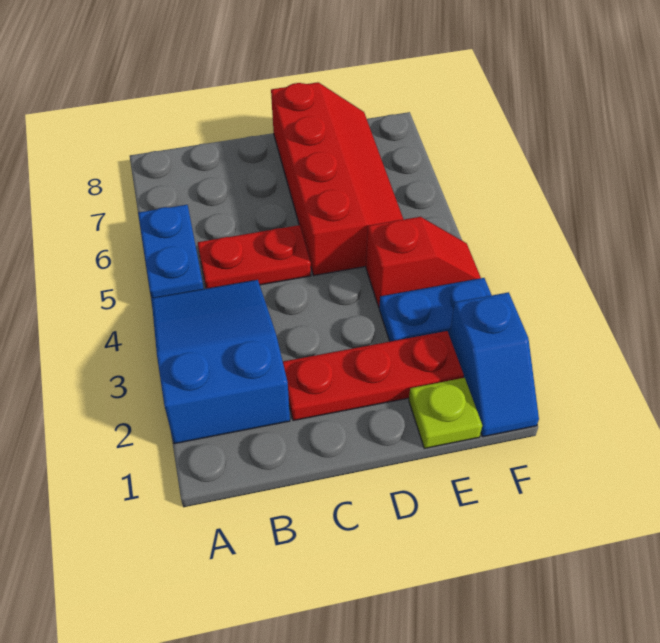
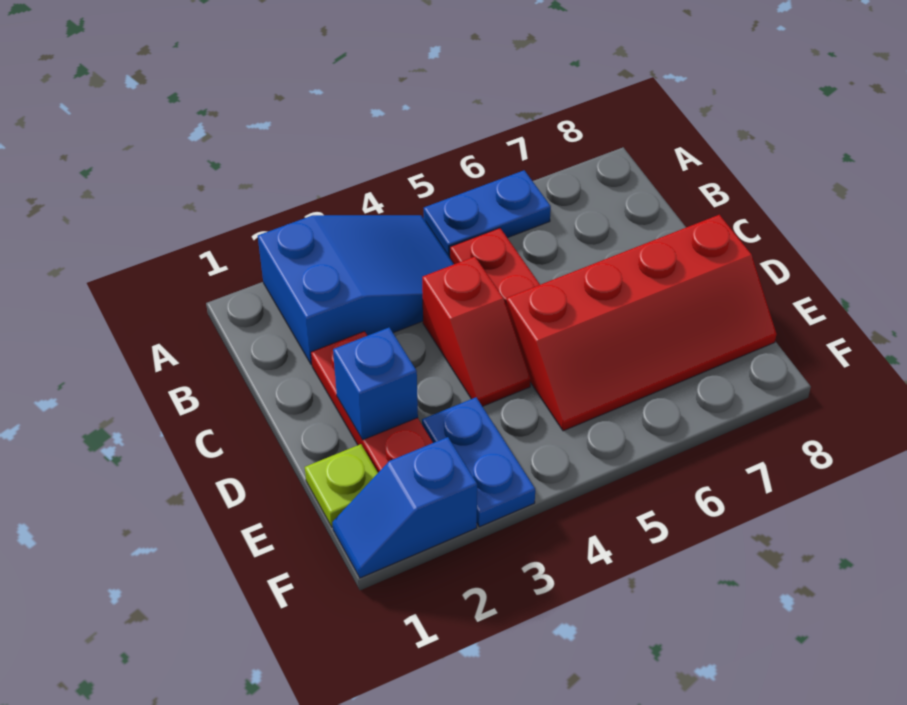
none -> blue brick D2 level 2
red slope E4:F4 level 1 top E -> red slope C4:D4 level 1 top C

